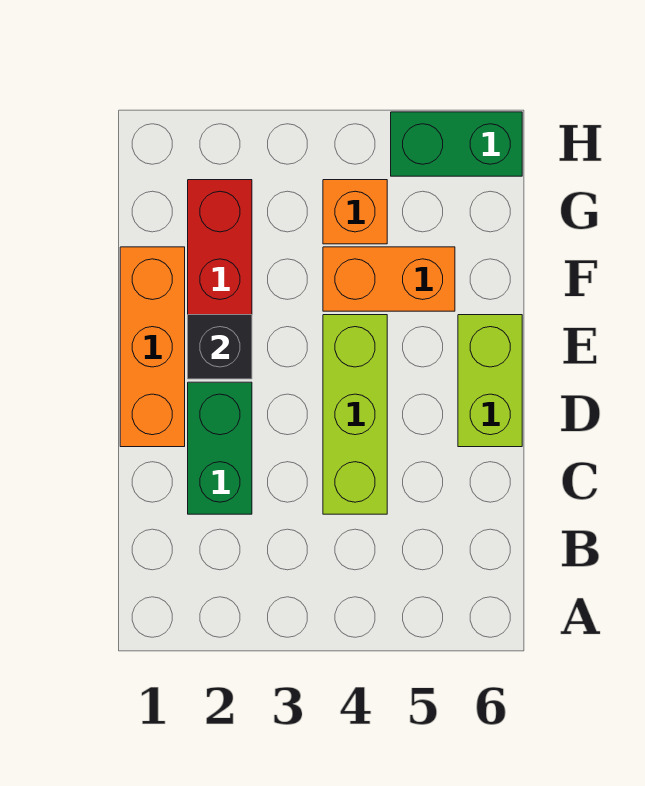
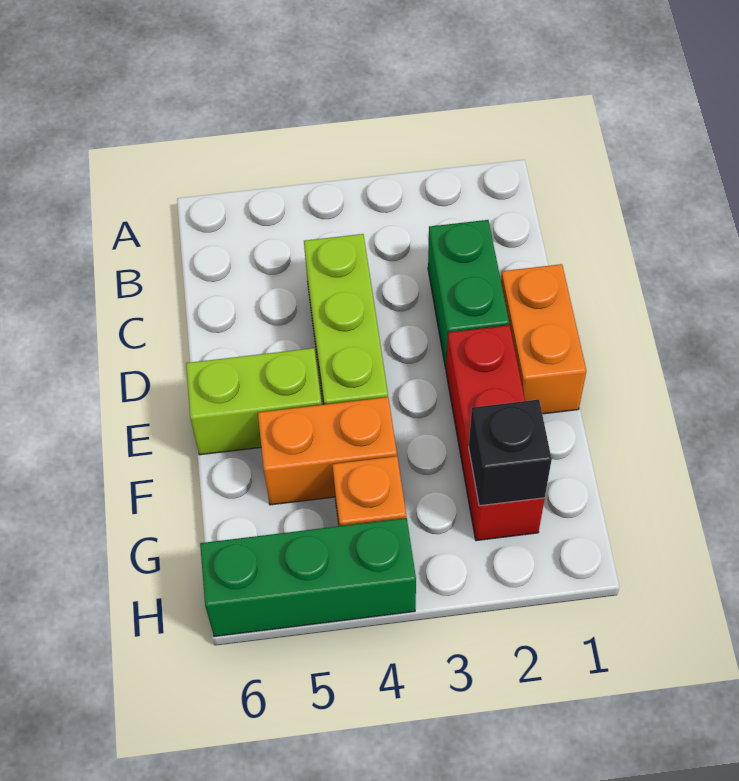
orange brick D1:F1 level 1 -> orange brick D1:E1 level 1
lime brick D6:E6 level 1 -> lime brick E5:E6 level 1
black brick E2 level 2 -> black brick G2 level 2
green brick H5:H6 level 1 -> green brick H4:H6 level 1

